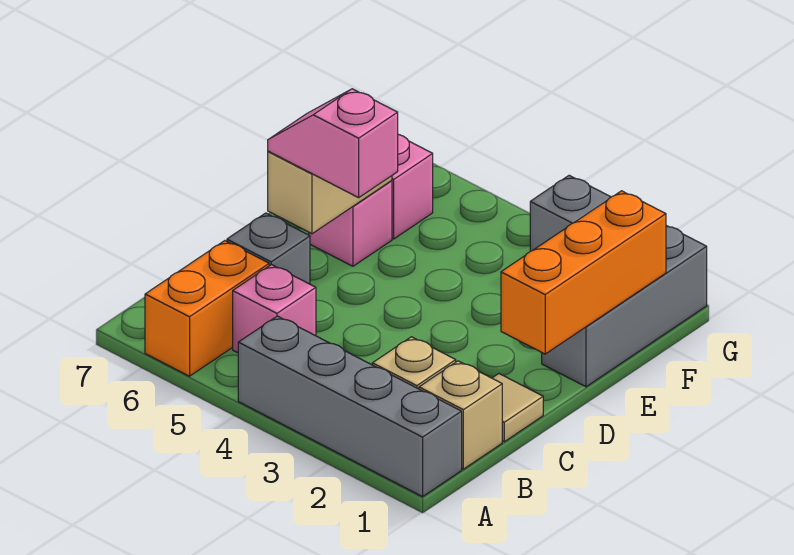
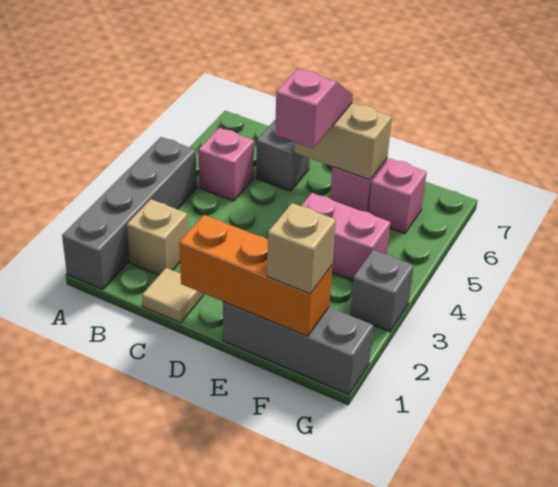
orange brick A6:B6 level 1 -> none
tan brick B1 level 1 -> tan brick F1 level 3
none -> pink brick E4:F4 level 1

